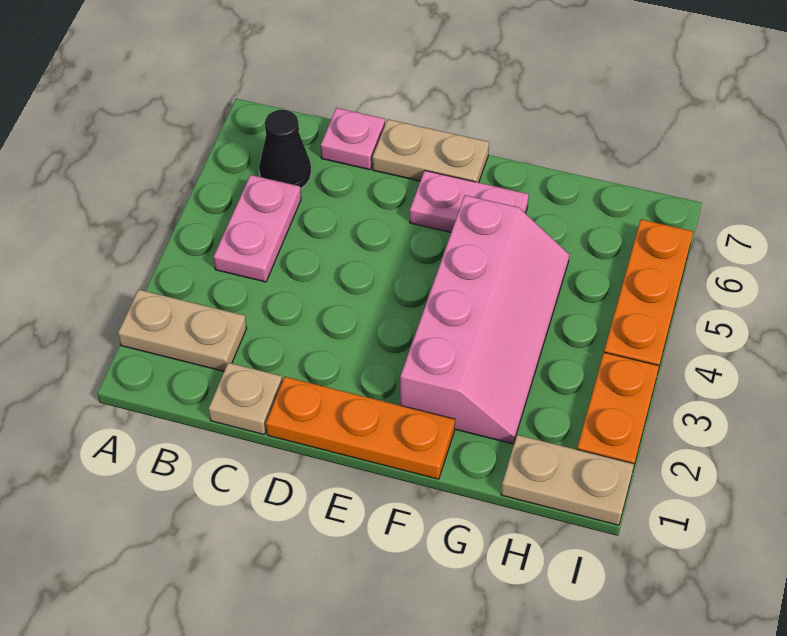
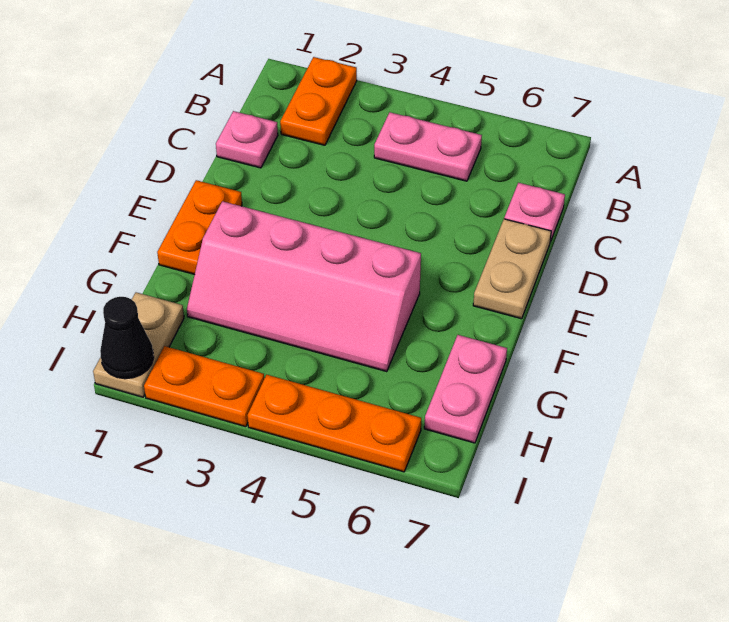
tan plate A2:B2 level 1 -> orange plate A2:B2 level 1
black cone B6 level 1 -> black cone I1 level 2
tan plate C1 level 1 -> pink plate C1 level 1
orange plate D1:F1 level 1 -> orange plate E1:F1 level 1
pink plate E6:F6 level 1 -> pink plate G7:H7 level 1

